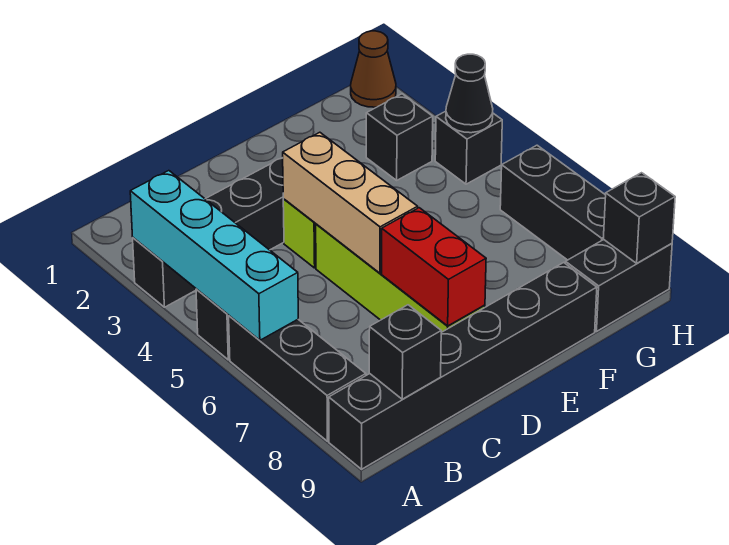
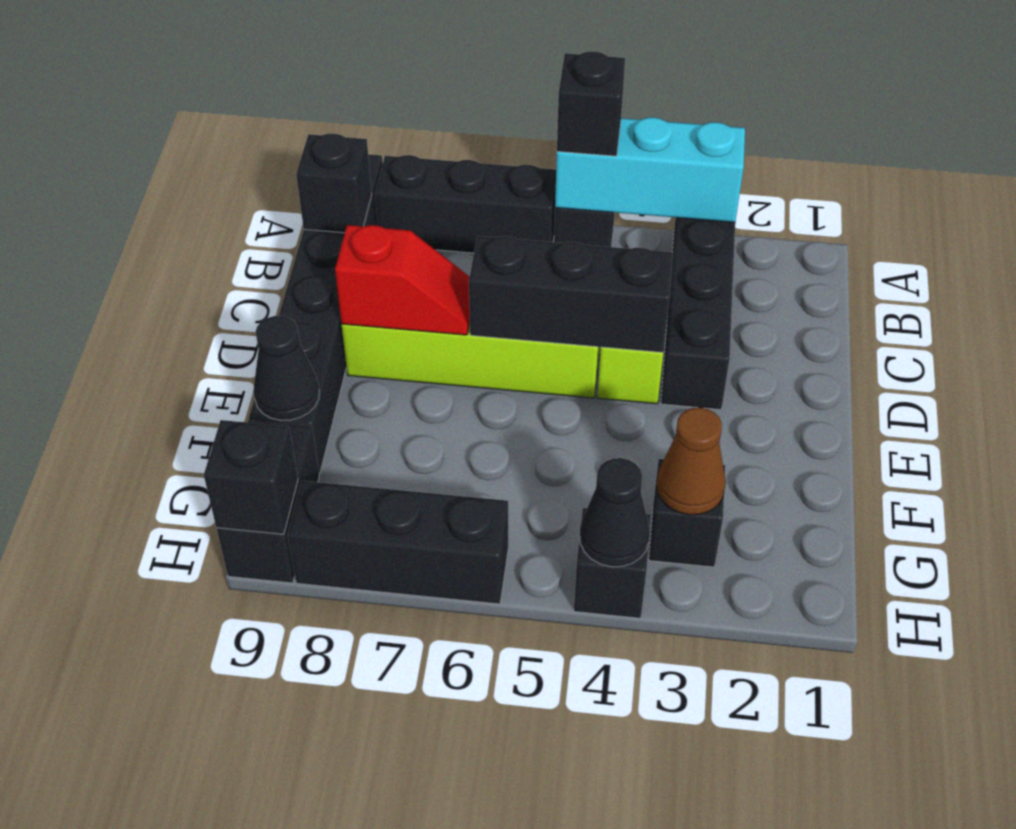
cyan brick A3:A6 level 2 -> cyan brick A3:A5 level 2
none -> black brick A5 level 3
tan brick D4:D6 level 2 -> black brick D4:D6 level 2
red brick D7:D8 level 2 -> red slope D7:D8 level 2 top 8
none -> black cone F9 level 2
brown cone H1 level 1 -> brown cone G3 level 2

